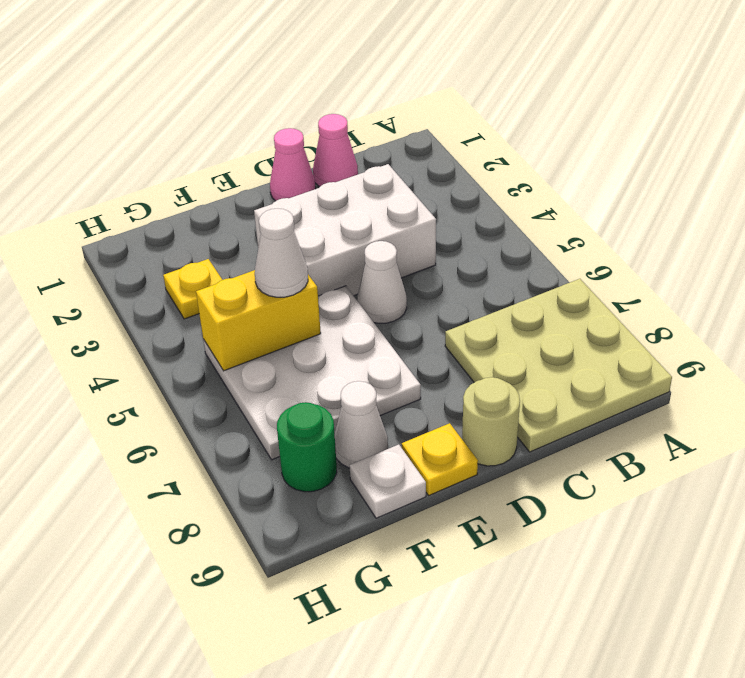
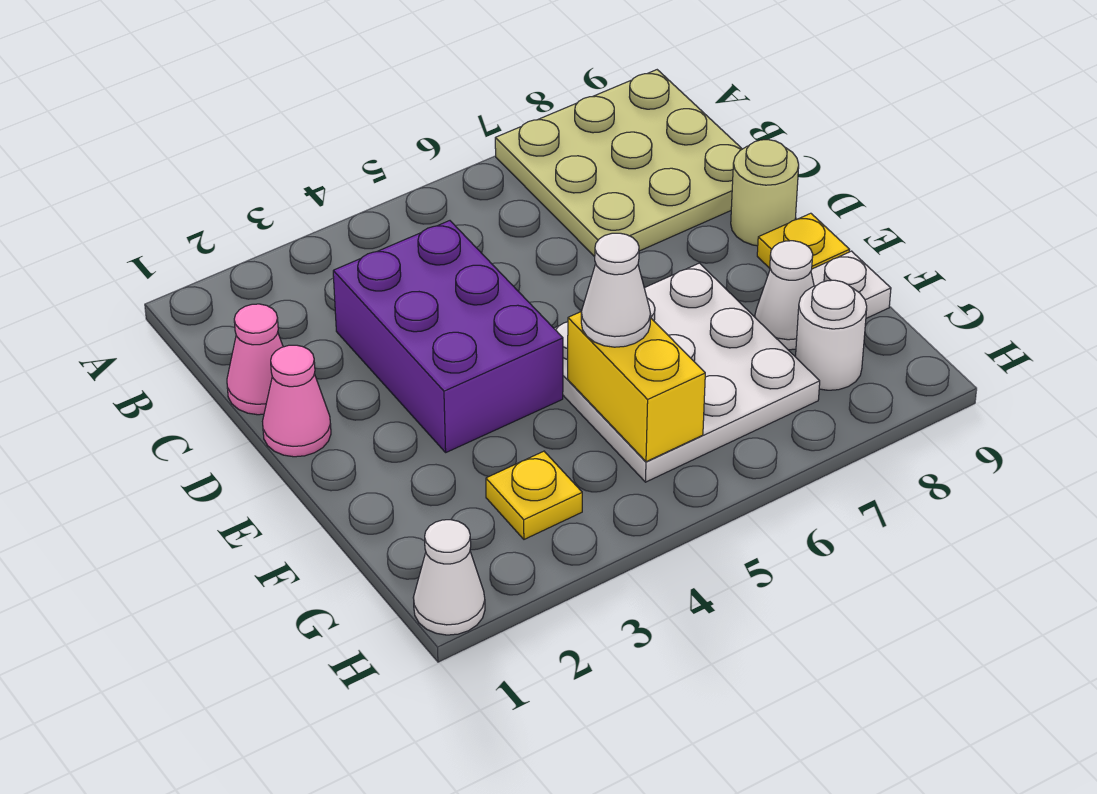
white brick C3:E4 level 1 -> purple brick C3:E4 level 1
white cone D5 level 1 -> white cone H1 level 1
green round brick G8 level 1 -> white round brick G8 level 1

